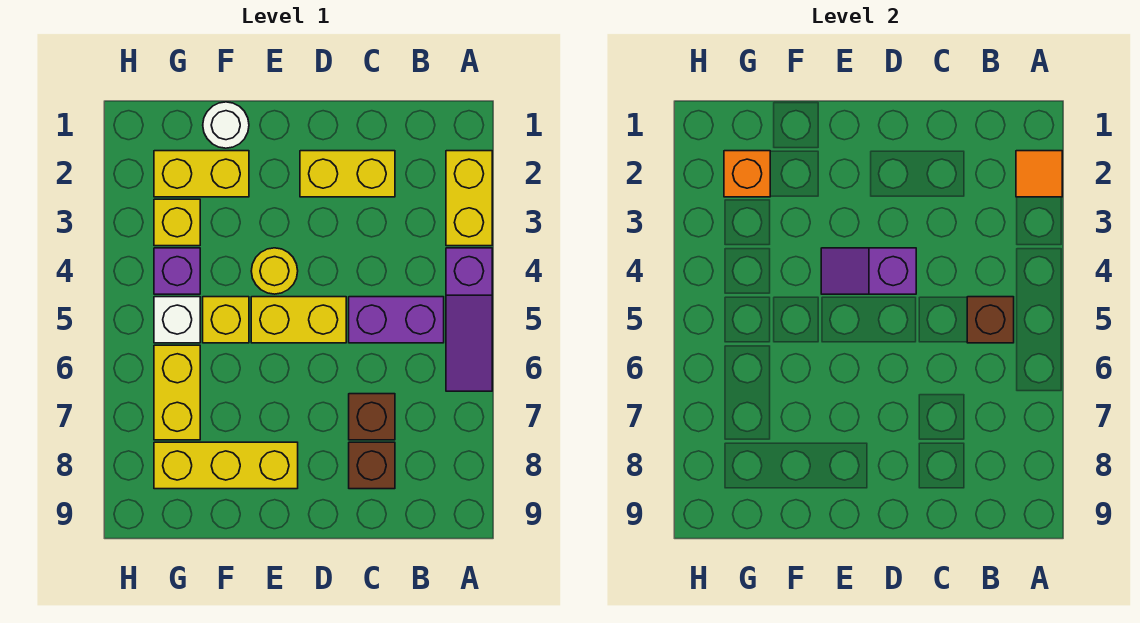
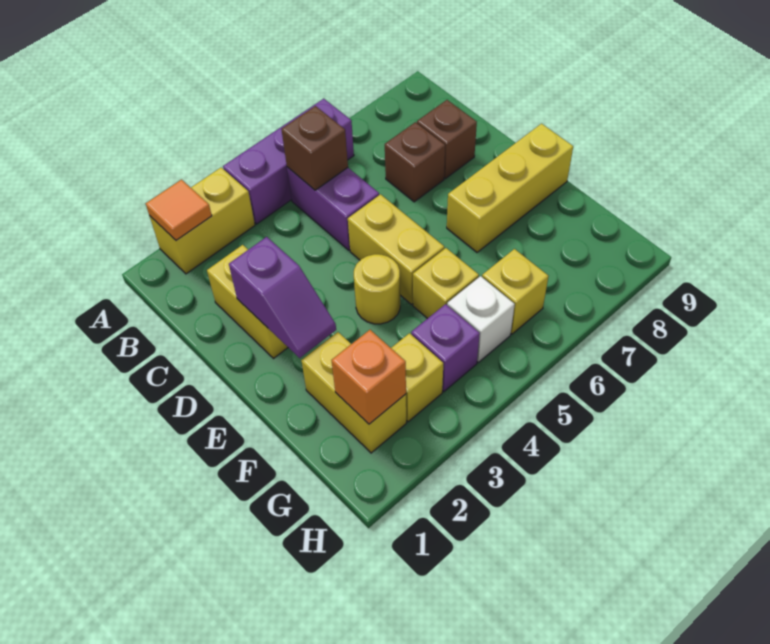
purple slope A4:A6 level 1 top 4 -> purple brick A4:A6 level 1
purple slope D4:E4 level 2 top D -> purple slope D2:E2 level 2 top D
yellow brick E8:G8 level 1 -> yellow brick E7:E9 level 1
white round brick F1 level 1 -> none
yellow brick G6:G7 level 1 -> yellow brick G6 level 1

